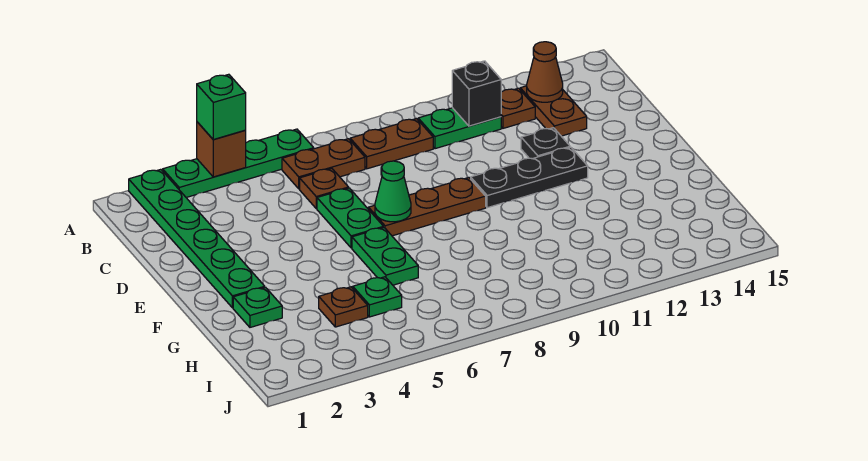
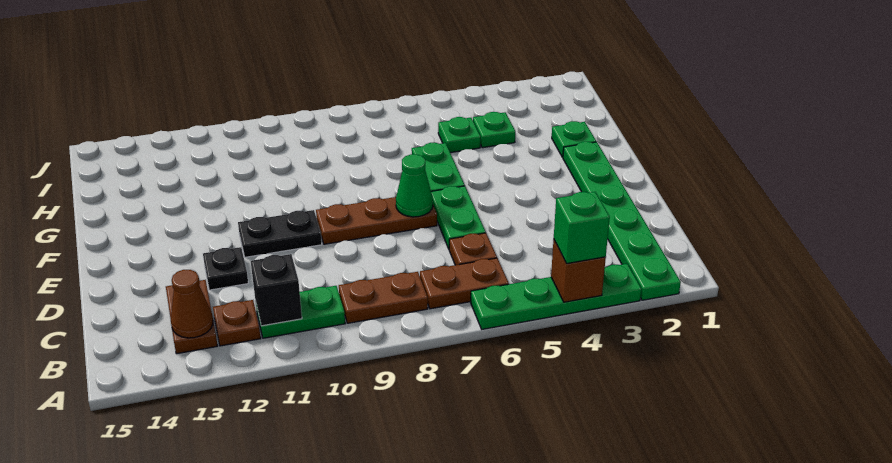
black plate E10:E12 level 1 -> black plate E10:E11 level 1
brown plate H4 level 1 -> green plate H4 level 1

